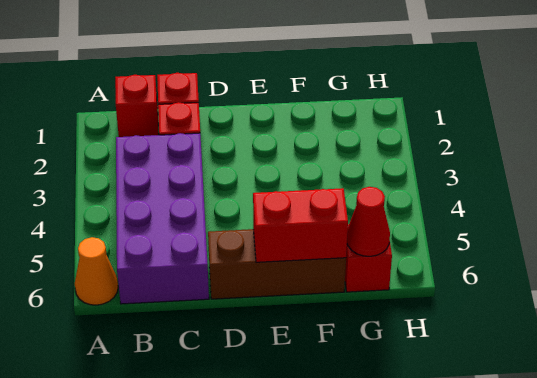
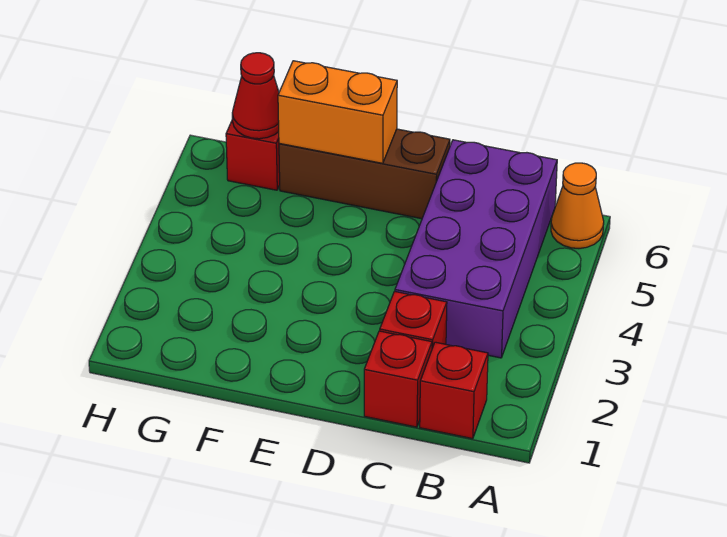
red brick E6:F6 level 2 -> orange brick E6:F6 level 2

